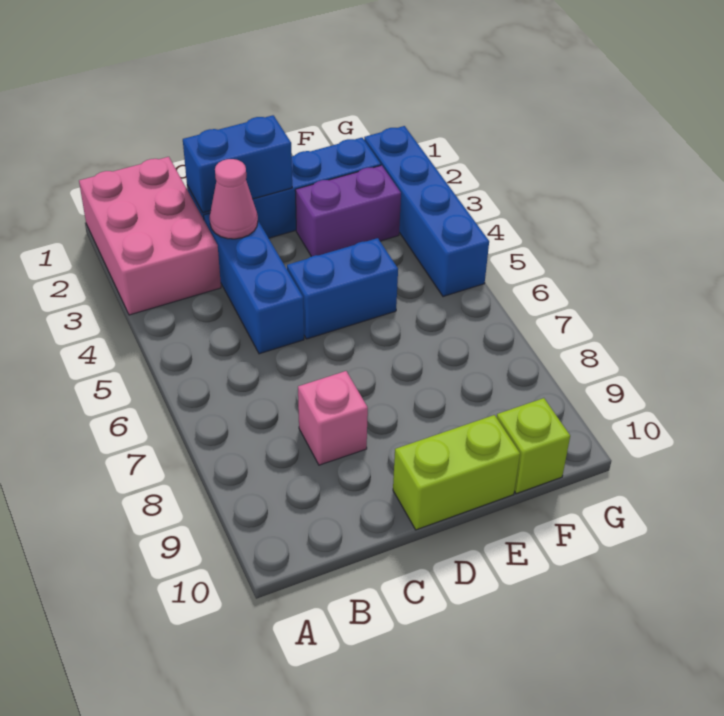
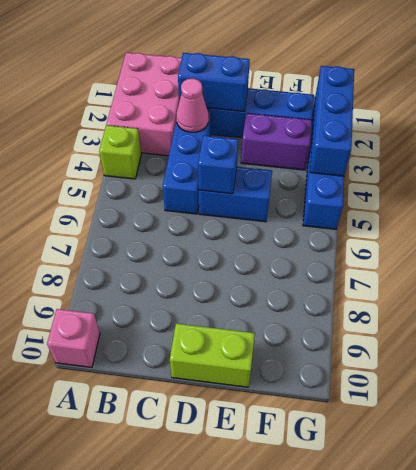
pink brick C8 level 1 -> pink brick A10 level 1
none -> blue brick D5 level 2
lime brick F10 level 1 -> lime brick A4 level 1
none -> blue brick G2:G4 level 2

